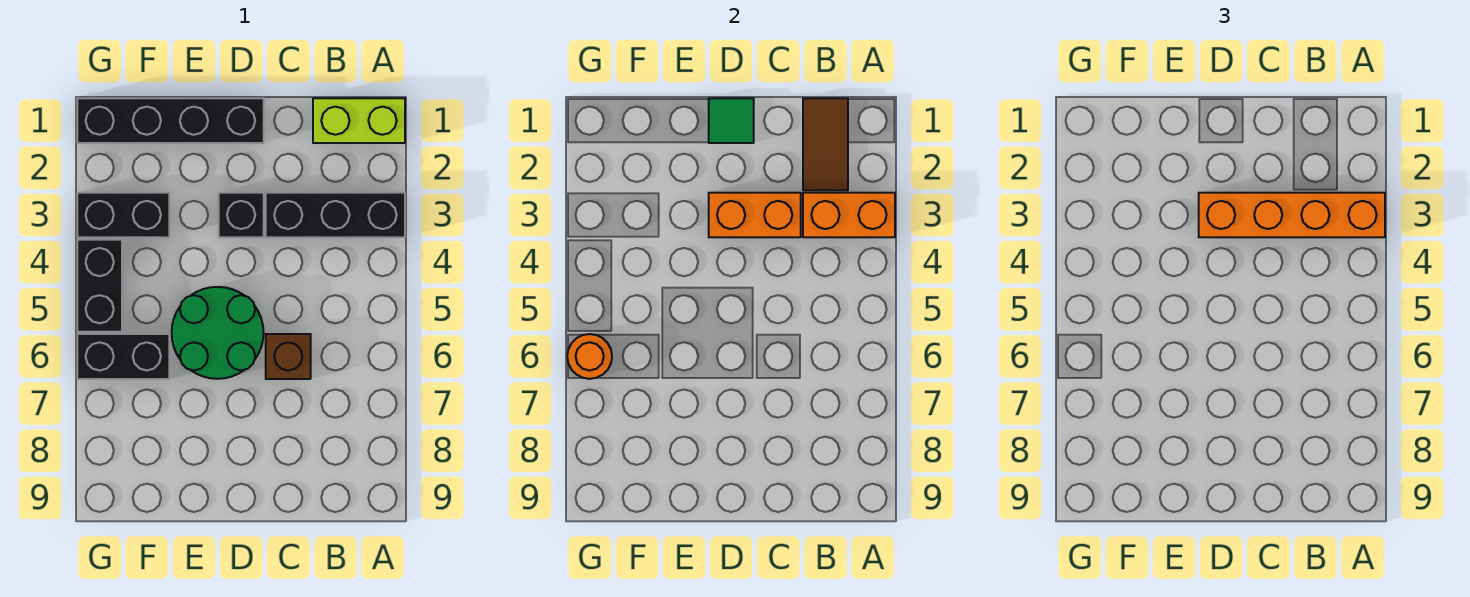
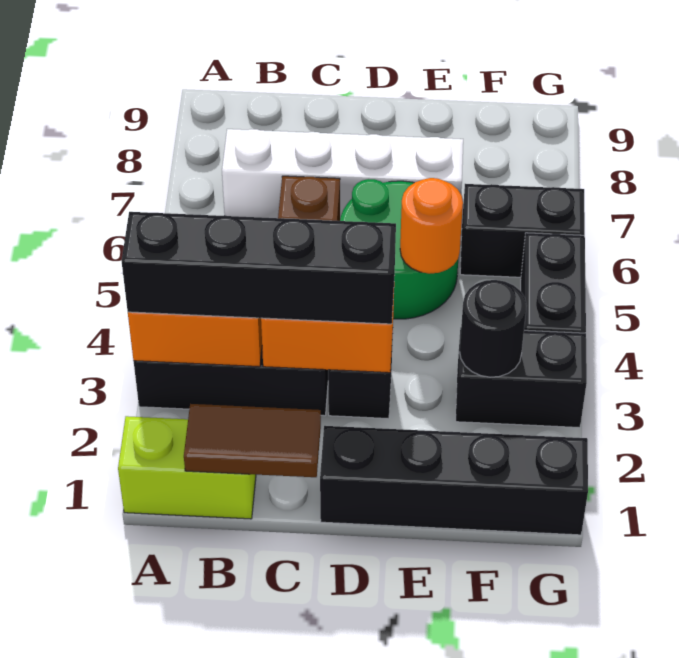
orange brick A3:D3 level 3 -> black brick A3:D3 level 3
brown tile B1:B2 level 2 -> brown tile B1:C1 level 2
none -> white brick B7:E7 level 1
green tile D1 level 2 -> none
none -> black round brick F3 level 2
orange round brick G6 level 2 -> orange round brick E5 level 2

